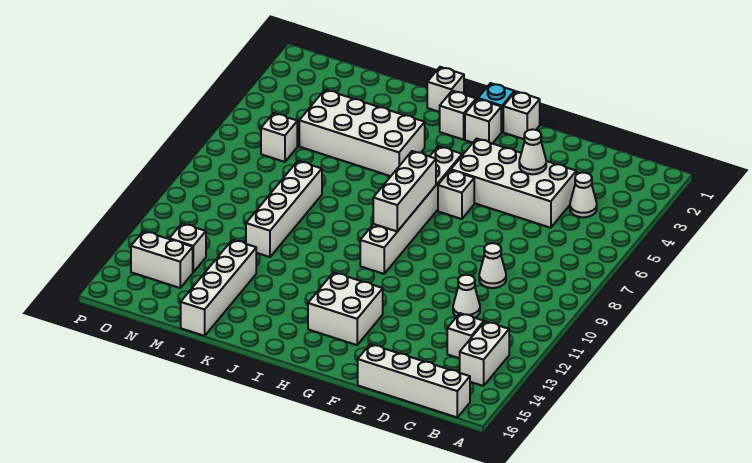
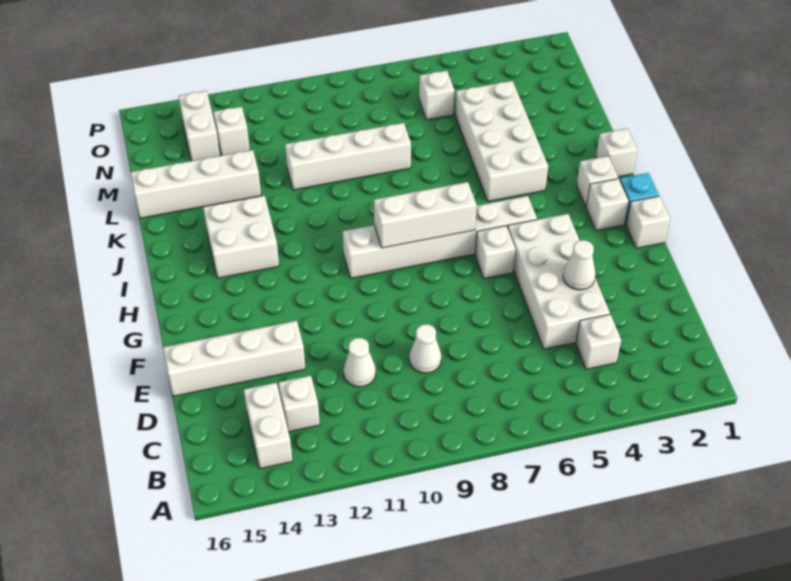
white brick B13:B14 level 1 -> white brick B14:C14 level 1
white brick B16:E16 level 1 -> white brick E13:E16 level 1
white cone C4 level 1 -> white brick C4 level 1
white brick G13:H14 level 1 -> white brick I13:J14 level 1

